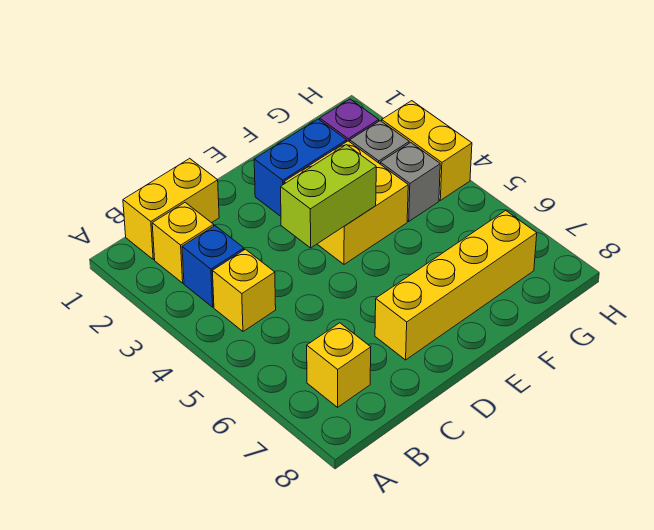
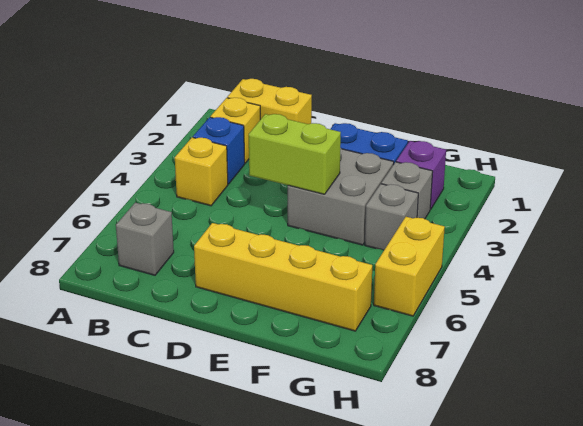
yellow brick B7 level 1 -> grey brick B7 level 1
yellow brick E3:F4 level 1 -> grey brick E3:F4 level 1
yellow brick H3:H4 level 1 -> yellow brick H5:H6 level 1

